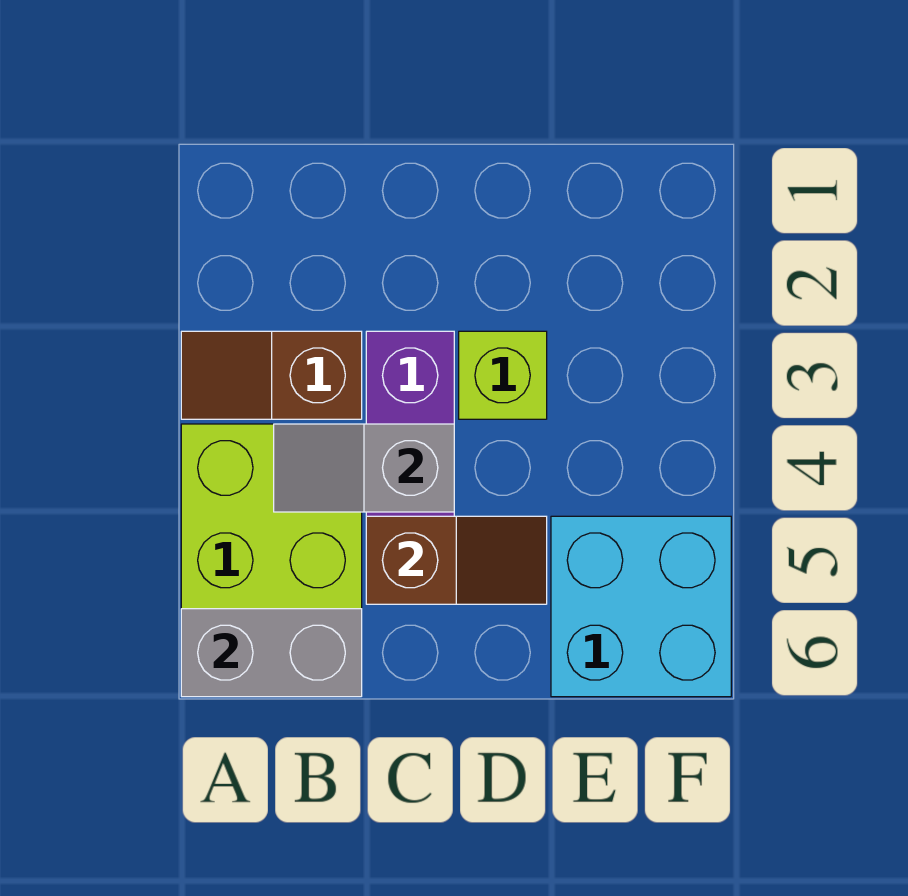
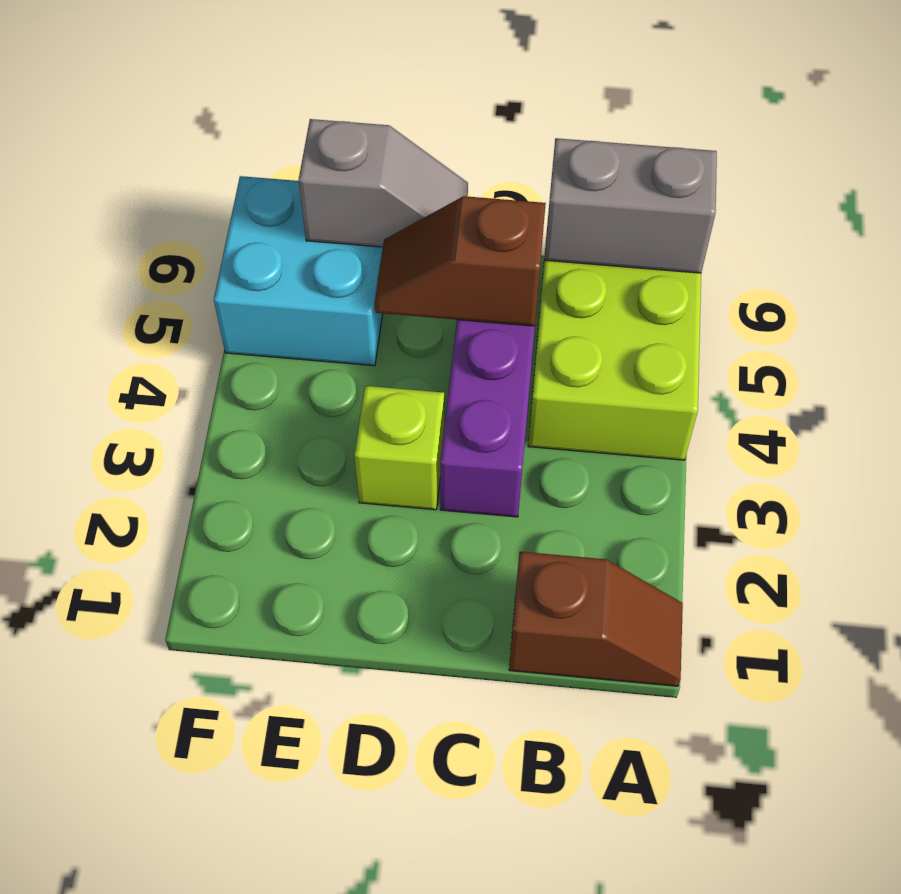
brown slope A3:B3 level 1 top B -> brown slope A1:B1 level 1 top B
grey slope B4:C4 level 2 top C -> grey slope D6:E6 level 2 top E

